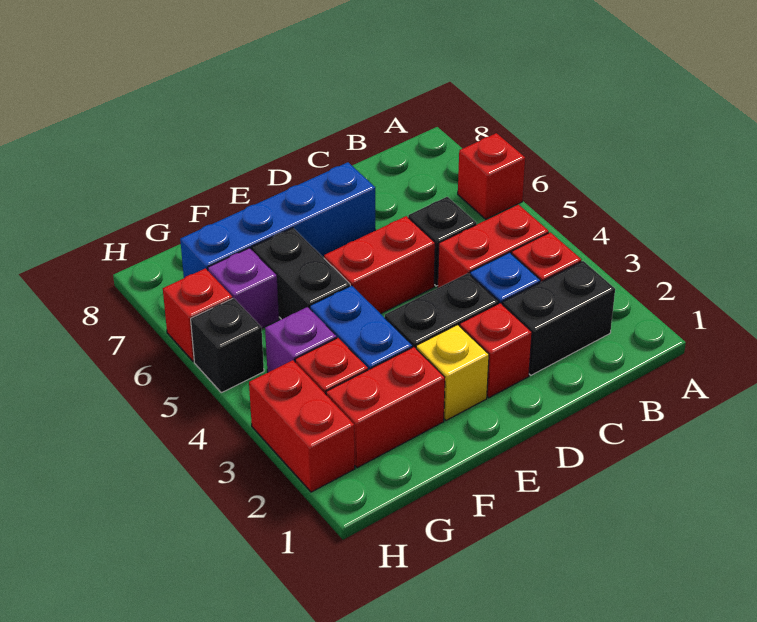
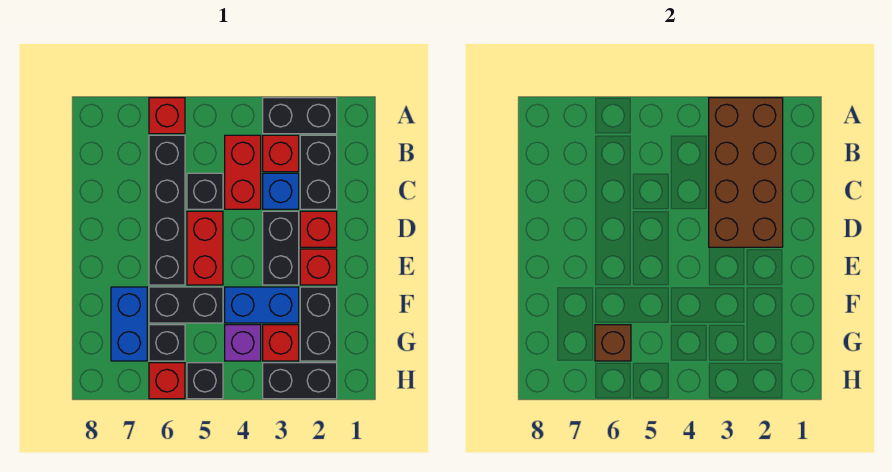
none -> black brick A2:A3 level 1
none -> brown brick A2:D3 level 2
none -> black brick B6:E6 level 1
blue brick D7:G7 level 1 -> blue brick F7:G7 level 1
yellow brick E2 level 1 -> red brick E2 level 1
red brick F2:G2 level 1 -> black brick F2:G2 level 1
purple brick G6 level 1 -> black brick G6 level 1
none -> brown brick G6 level 2
red brick H2:H3 level 1 -> black brick H2:H3 level 1

